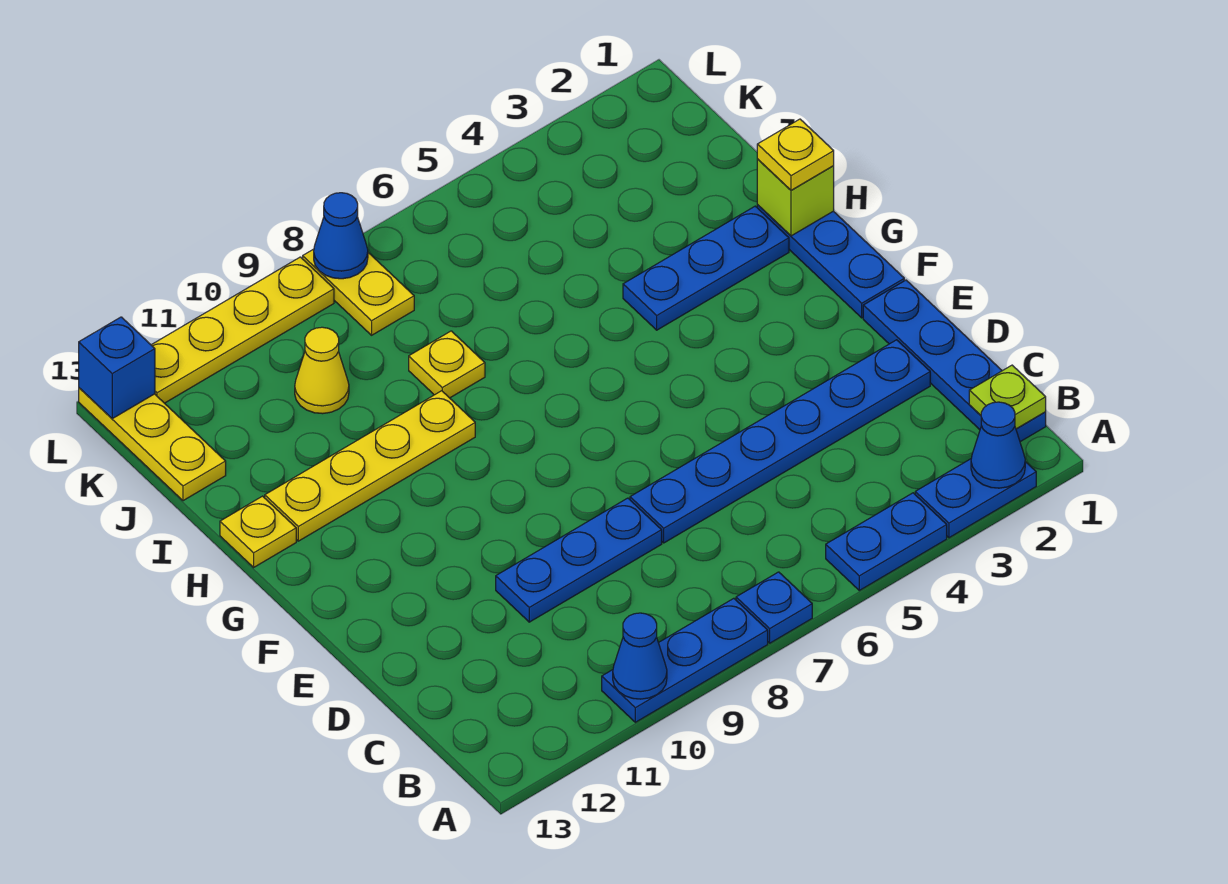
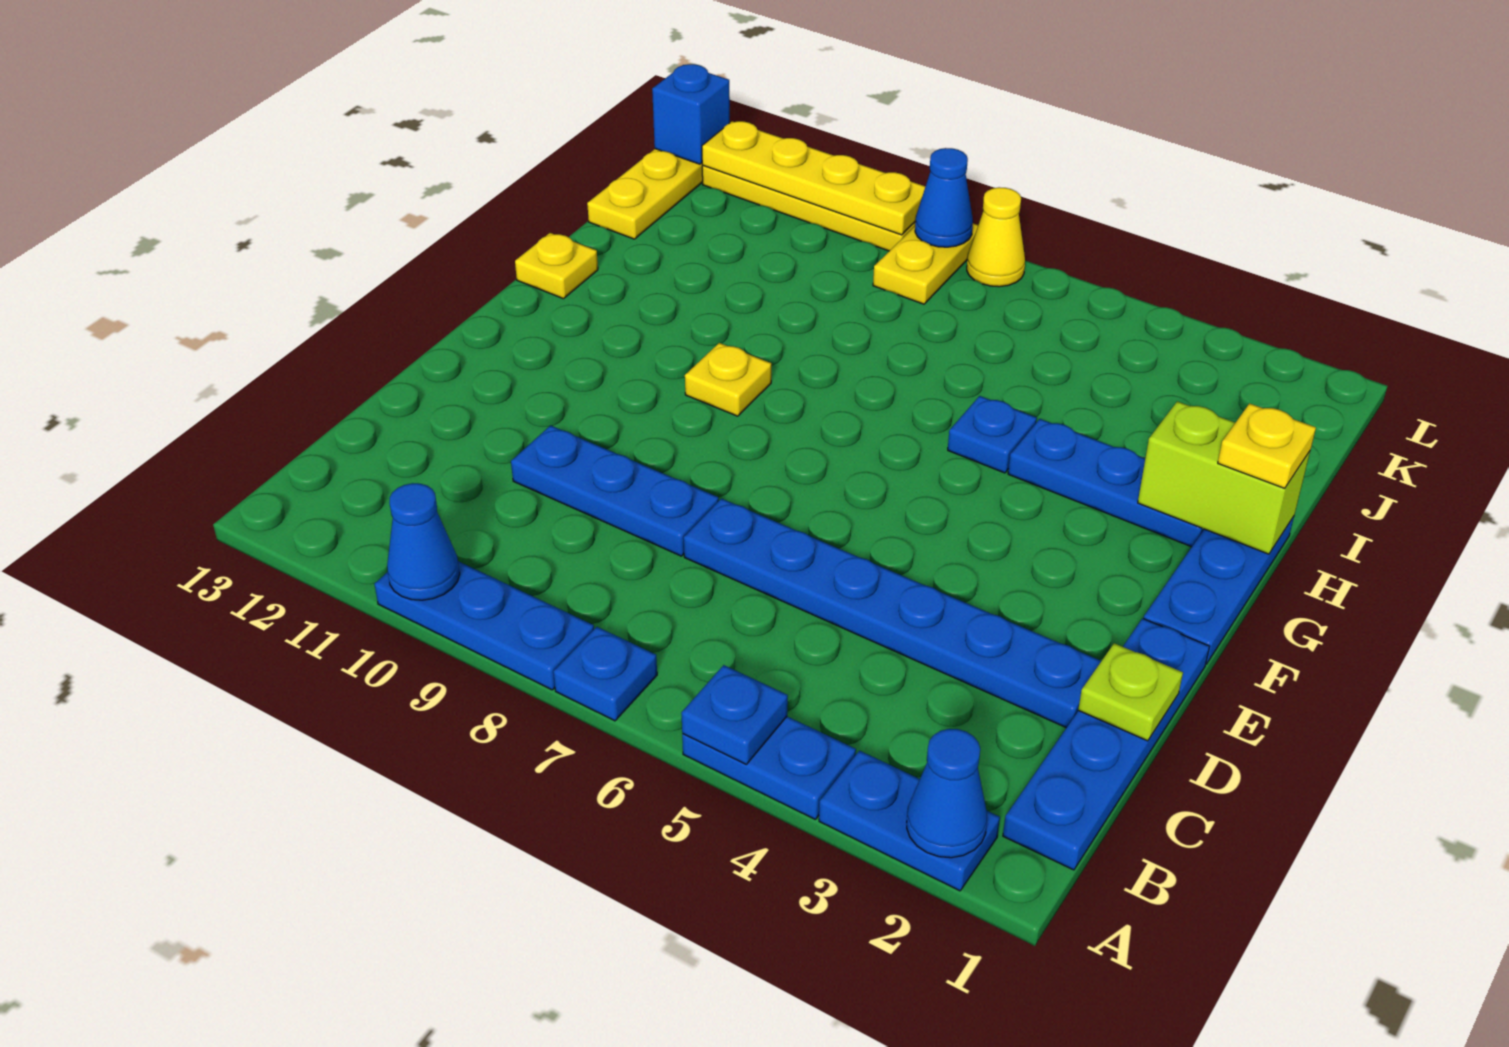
none -> blue plate A5 level 2
lime plate B1 level 2 -> lime plate D1 level 2
lime brick H1 level 2 -> lime brick H1:H2 level 2
none -> blue plate H5 level 1
yellow plate H9:H12 level 1 -> yellow plate L9:L12 level 2
yellow plate I8 level 1 -> yellow plate G9 level 1
yellow cone J10 level 1 -> yellow cone L7 level 1

